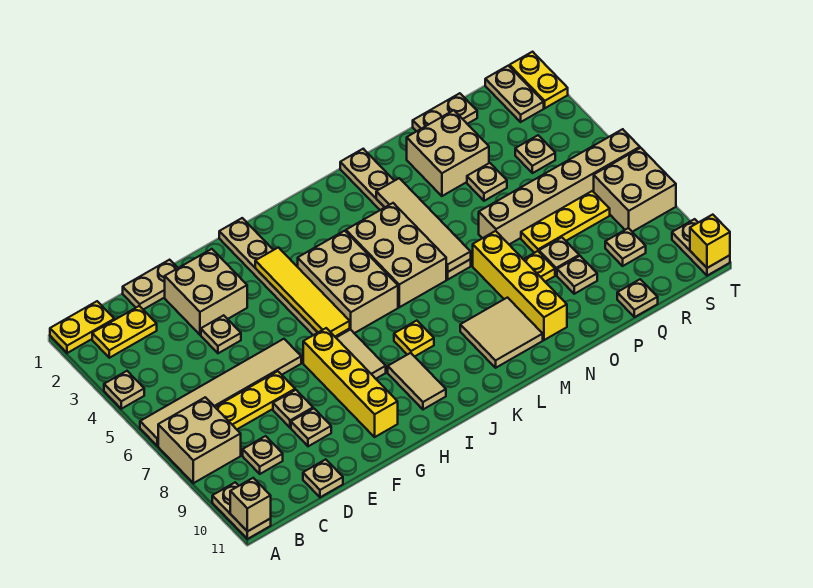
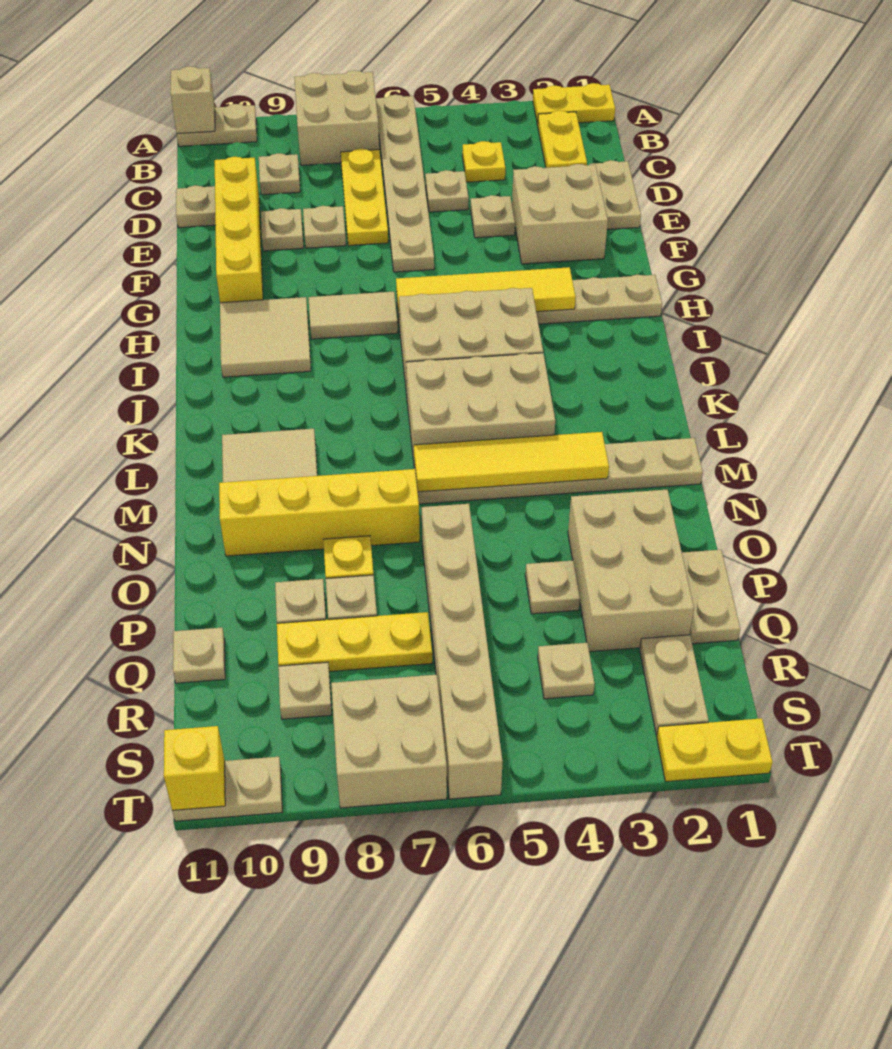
yellow plate A1:B1 level 1 -> yellow plate A1:A2 level 1
tan plate A4 level 1 -> tan plate D5 level 1
tan tile A6:F6 level 1 -> tan plate A6:F6 level 1
yellow brick G7:G10 level 1 -> yellow brick D10:G10 level 1
tan tile I9:I10 level 1 -> tan tile H9:I10 level 1
yellow plate J8 level 1 -> yellow plate C4 level 1
tan tile M3:M6 level 2 -> yellow tile M3:M6 level 2
tan brick O2:P3 level 1 -> tan brick O2:Q3 level 1
yellow plate P7:R7 level 1 -> yellow plate Q7:Q9 level 1
tan plate S1:S2 level 1 -> tan plate R2:S2 level 1

